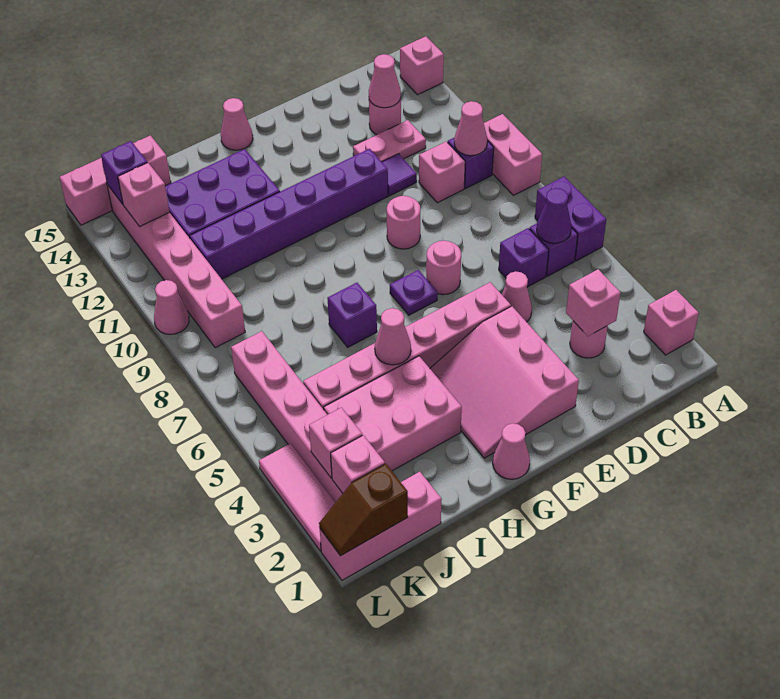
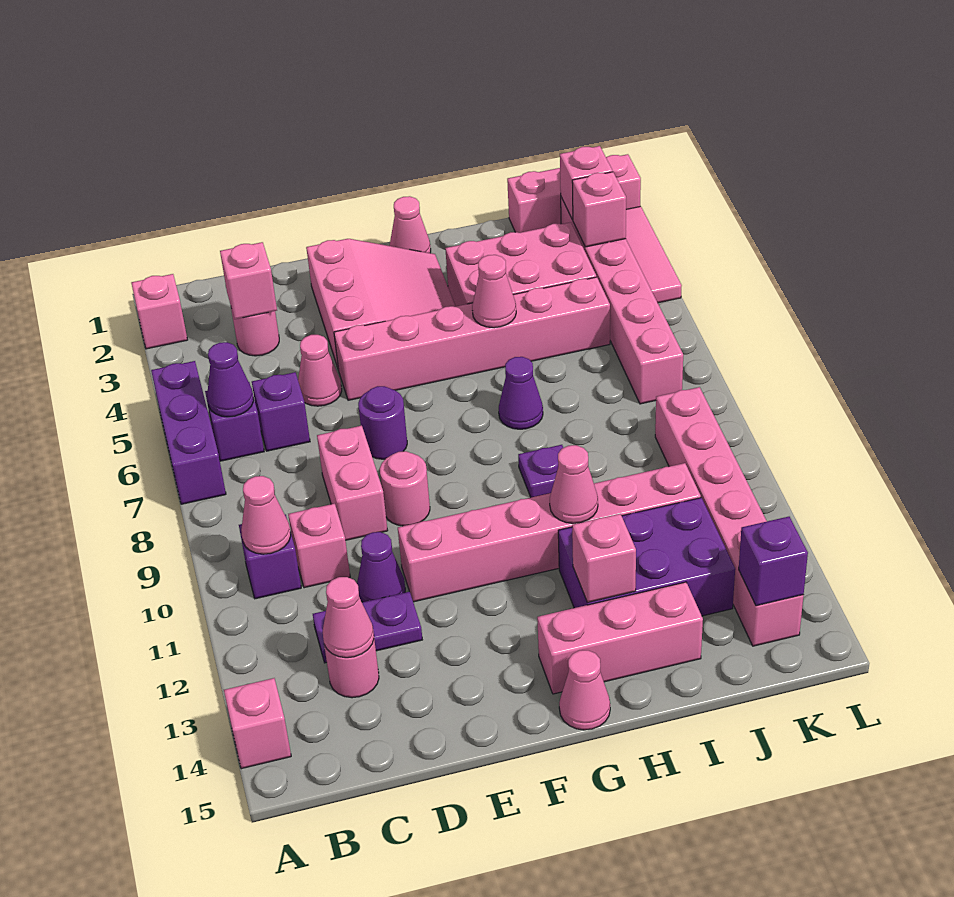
purple brick A6:A7 level 1 -> purple brick A5:A7 level 1
pink brick A9:A10 level 1 -> pink brick D8:D9 level 1
pink plate C12:D12 level 1 -> purple plate C12:D12 level 1
purple tile D11 level 1 -> purple cone D11 level 1
pink round brick E7 level 1 -> purple round brick E7 level 1
purple brick E11:J11 level 1 -> pink brick E11:J11 level 1
purple plate F7 level 1 -> purple plate H9 level 1
purple brick H7 level 1 -> purple cone H7 level 1
pink brick J15:L15 level 1 -> pink brick G14:I14 level 1
brown slope K1:L1 level 2 top K -> none
pink brick K13 level 2 -> pink brick H13 level 2
pink cone L10 level 1 -> pink cone H11 level 2

